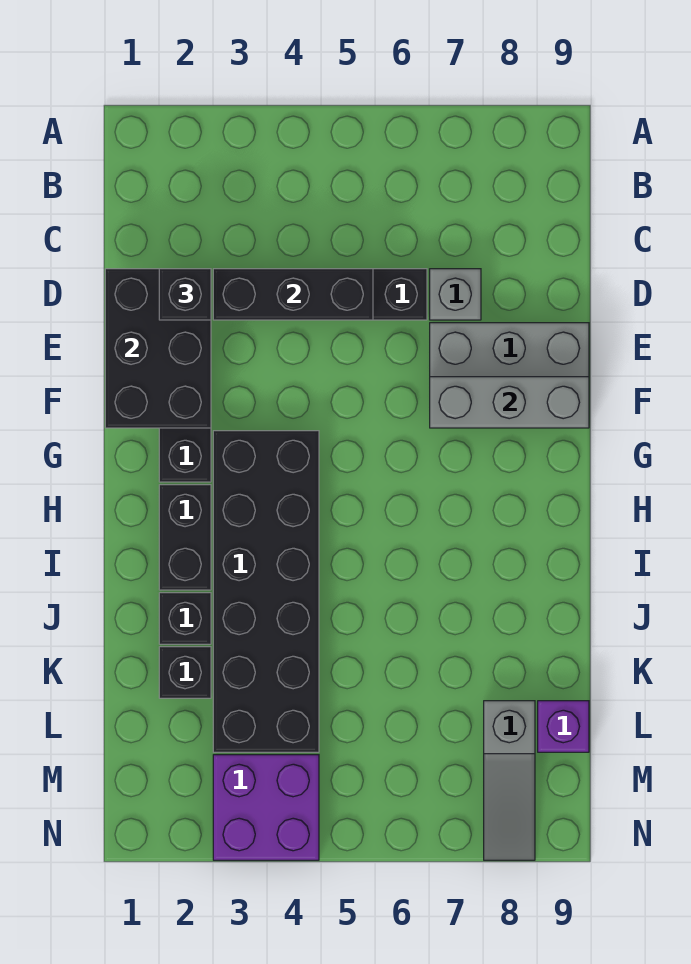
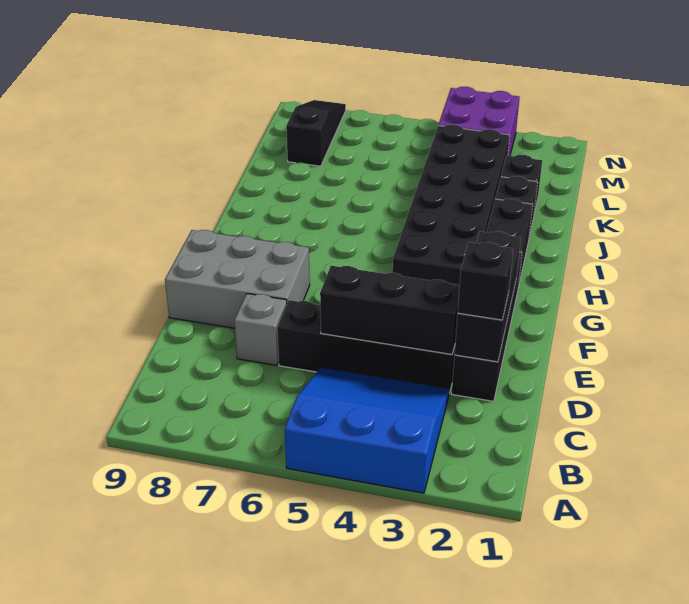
none -> blue slope A3:C5 level 1 top A
black brick D1:F2 level 2 -> black brick D2:F2 level 2
grey brick F7:F9 level 2 -> none
grey slope L8:N8 level 1 top L -> black slope L8:N8 level 1 top L
purple brick L9 level 1 -> none

